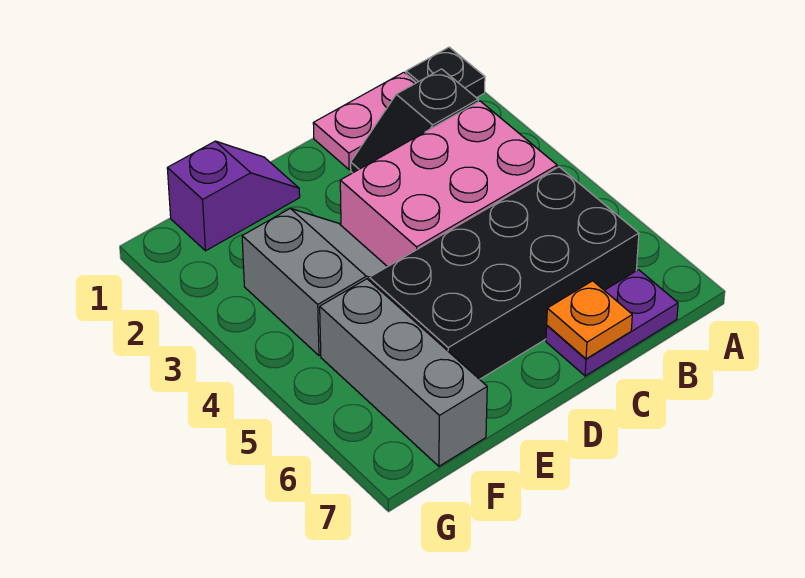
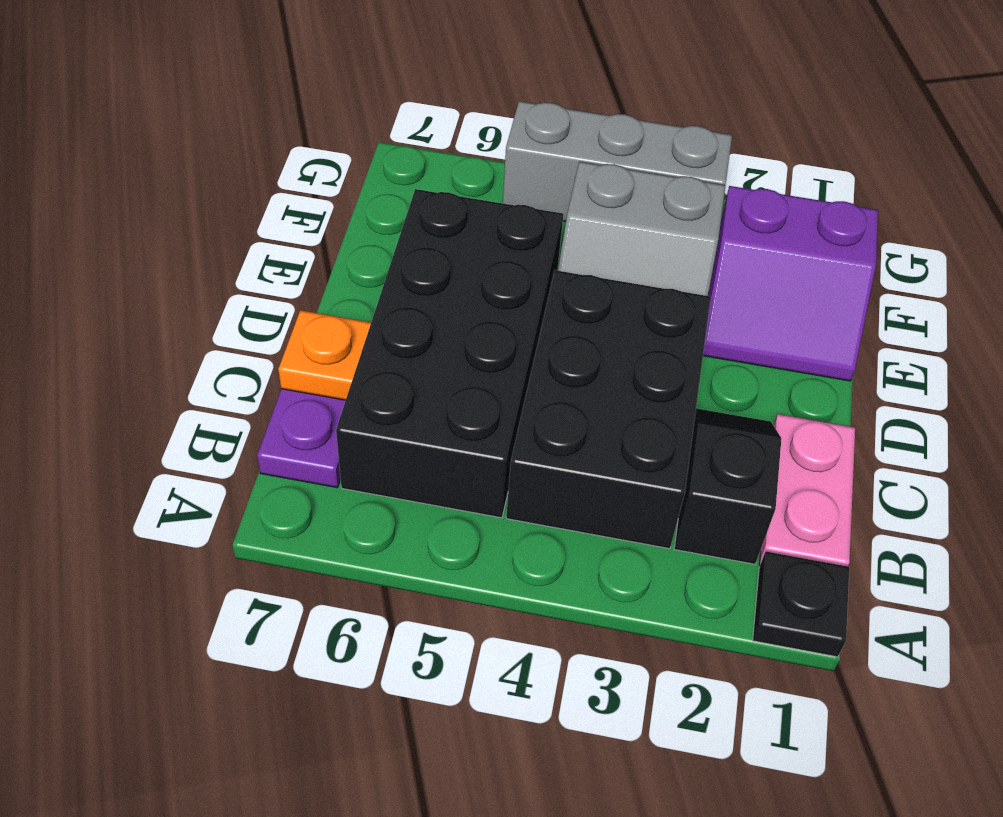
pink brick B3:D4 level 1 -> black brick B3:D4 level 1
purple slope E1:F1 level 1 top F -> purple slope E1:F2 level 1 top F
grey brick F5:F7 level 1 -> grey brick G3:G5 level 1

